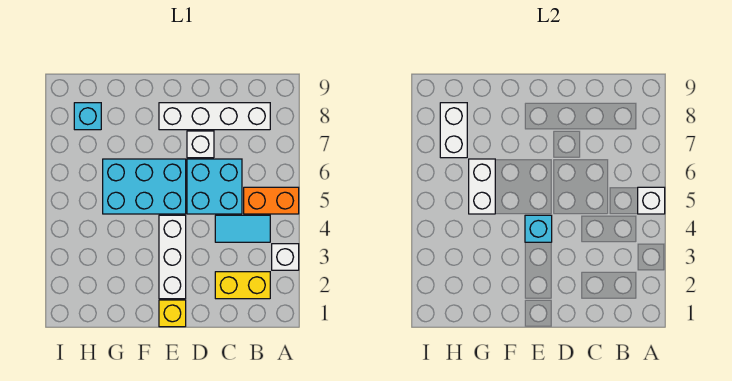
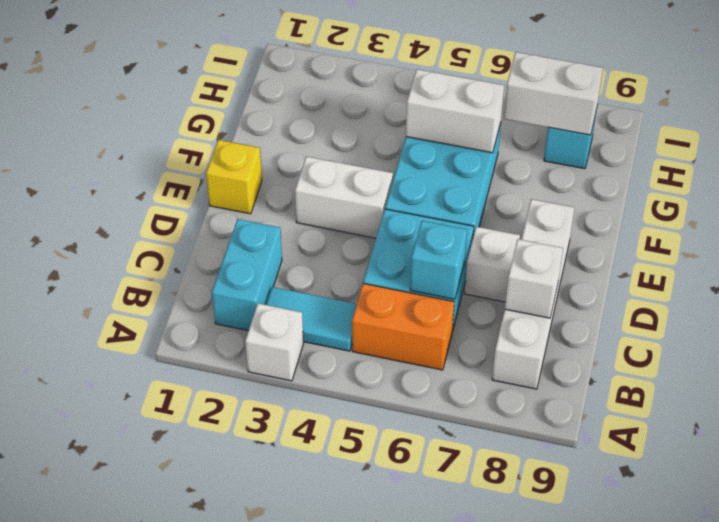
orange brick A5:B5 level 1 -> orange brick B5:B6 level 1
white brick A5 level 2 -> white brick C8 level 2
yellow brick B2:C2 level 1 -> cyan brick B2:C2 level 1
cyan tile B4:C4 level 1 -> cyan tile B3:B4 level 1
white brick E2:E4 level 1 -> white brick E3:E4 level 1
cyan brick E4 level 2 -> cyan brick C6 level 2

